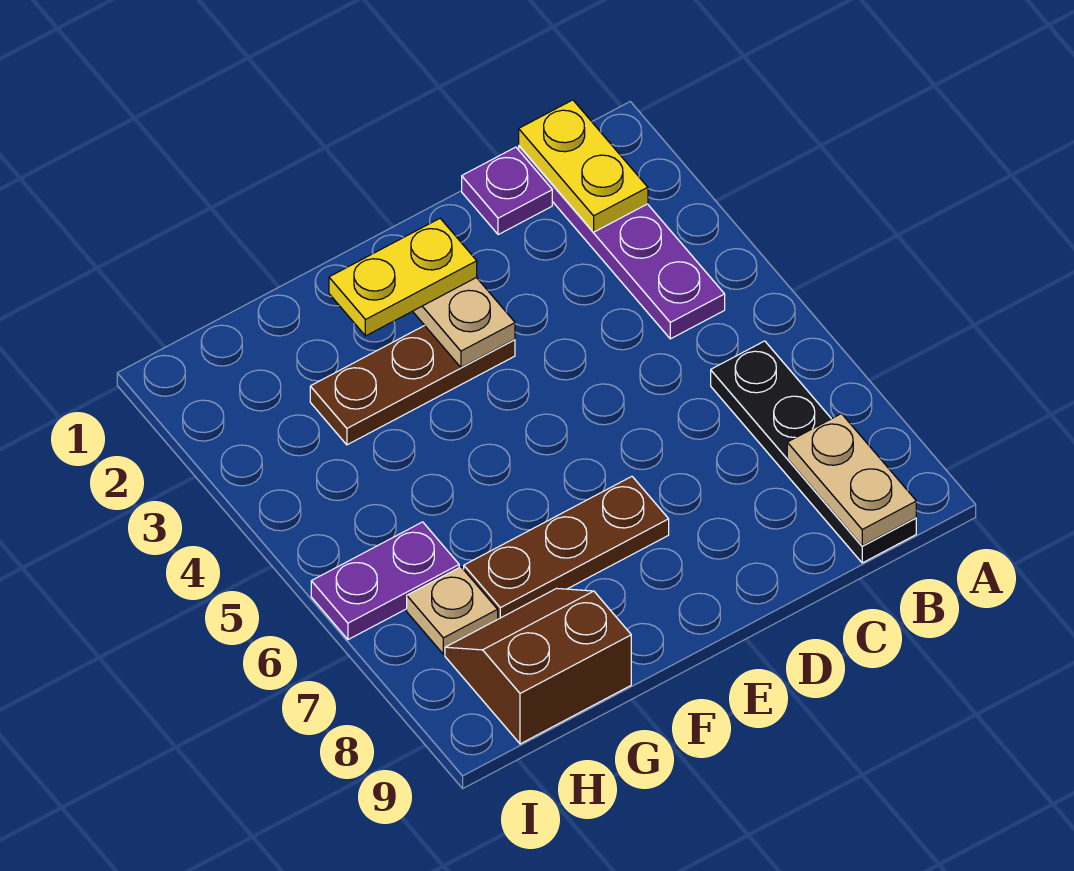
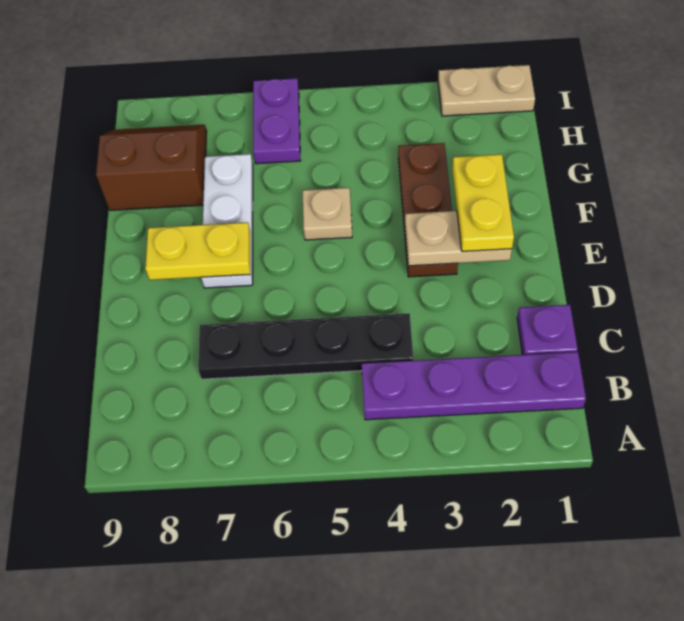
yellow plate B1:B2 level 2 -> yellow plate E7:E8 level 2
black plate B6:B9 level 1 -> black plate C4:C7 level 1
tan plate B8:B9 level 2 -> tan plate I1:I2 level 1
brown plate E7:G7 level 1 -> white plate E7:G7 level 1
brown slope G8:H9 level 1 top 9 -> brown slope G8:H9 level 1 top G
tan plate H7 level 1 -> tan plate F5 level 1

